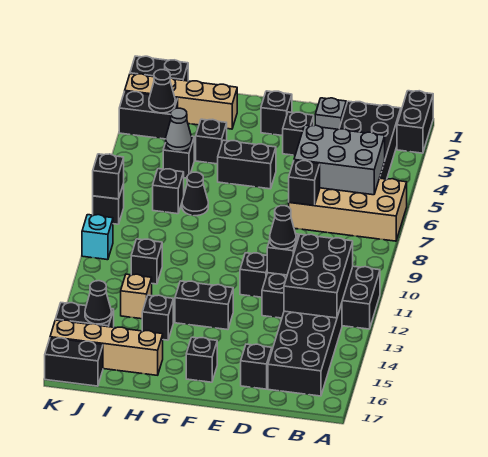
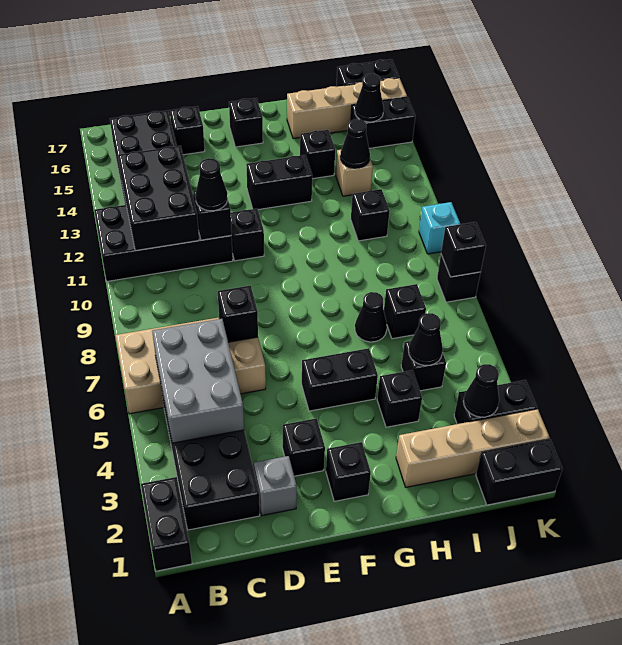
grey brick B5:D6 level 2 -> grey brick B4:C6 level 2
grey cone I5 level 2 -> black cone I5 level 2
none -> black cone I13 level 2

